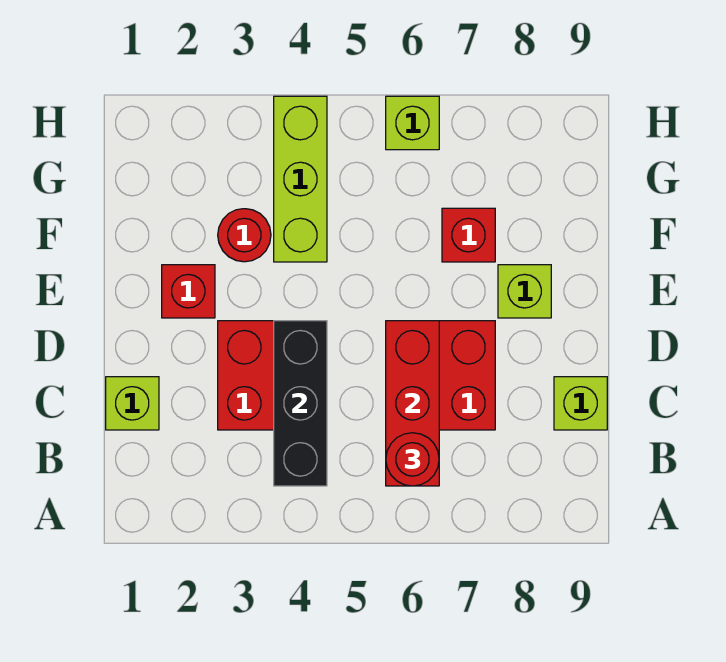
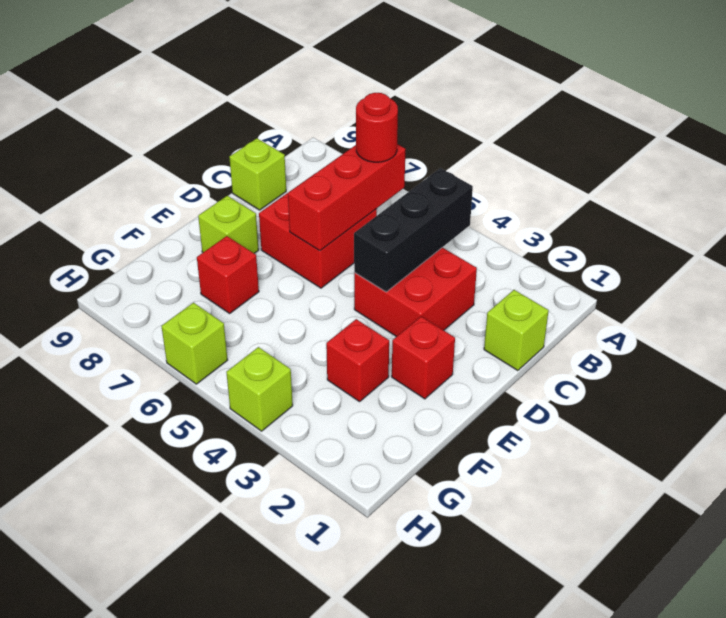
red round brick F3 level 1 -> red brick F3 level 1
lime brick F4:H4 level 1 -> lime brick H4 level 1

